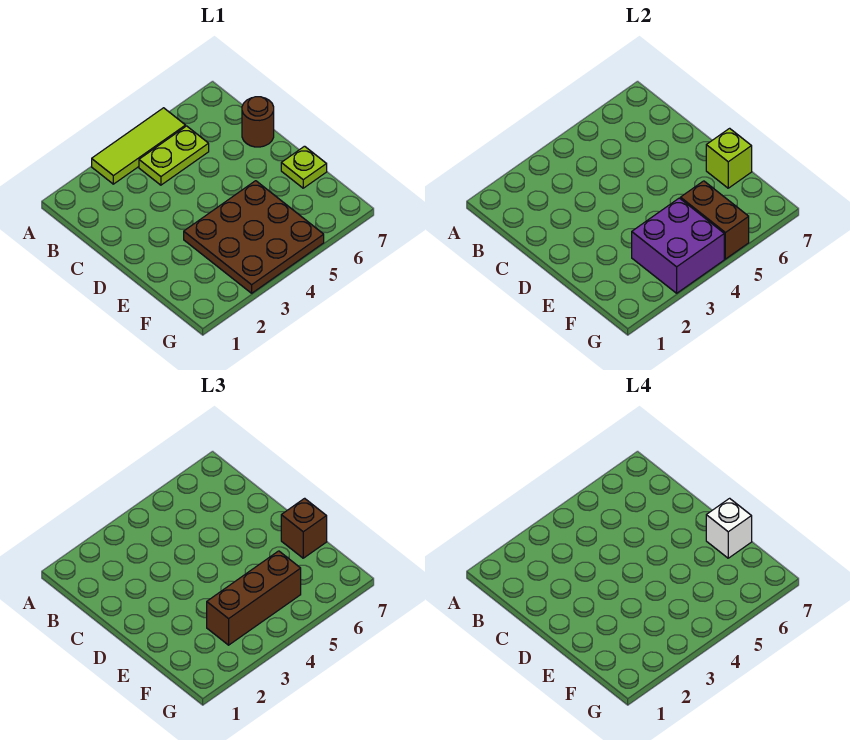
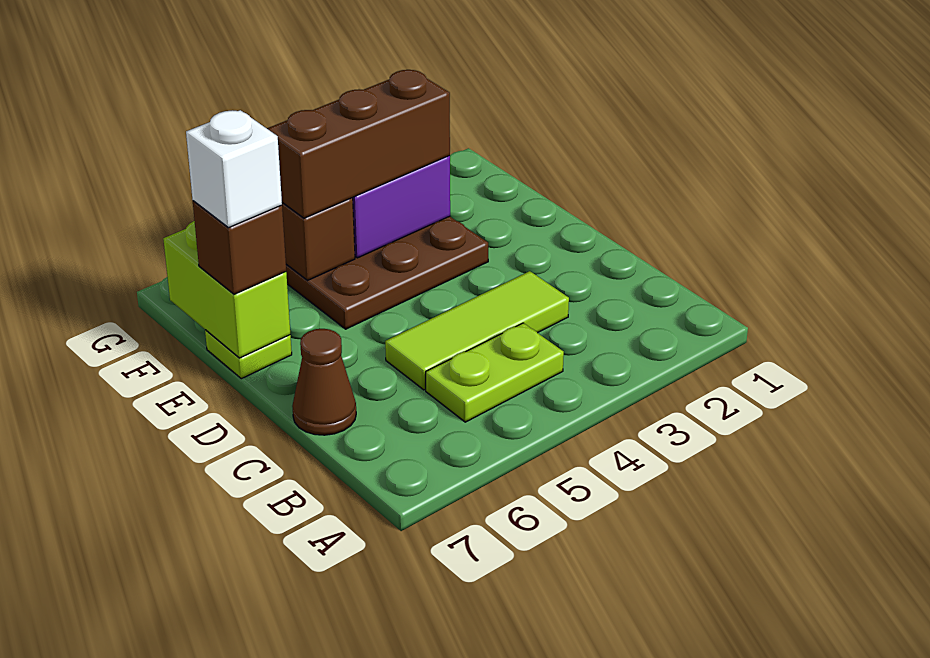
lime tile A3:A5 level 1 -> lime tile C3:C5 level 1
brown round brick C7 level 1 -> brown cone C7 level 1
lime brick E7 level 2 -> lime brick E7:F7 level 2

